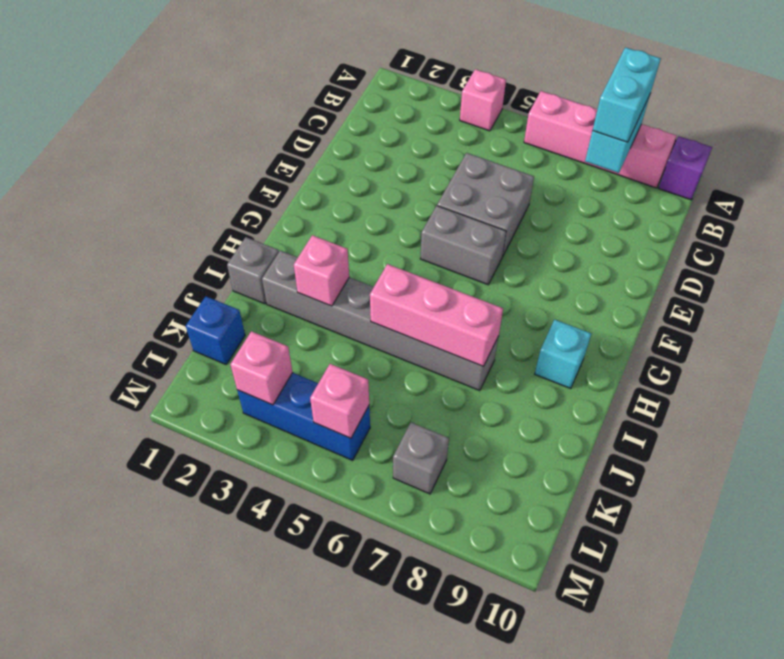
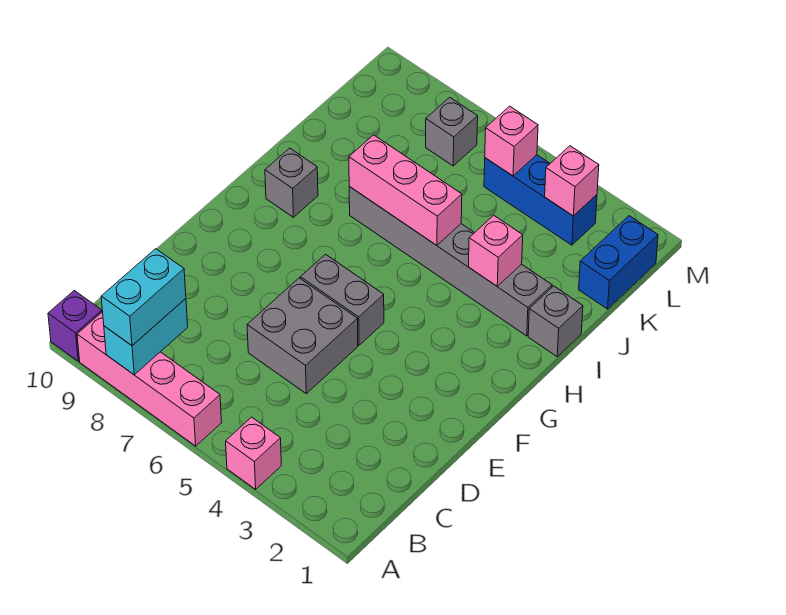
cyan brick H9 level 1 -> grey brick H9 level 1
blue brick K1 level 1 -> blue brick K1:L1 level 1

